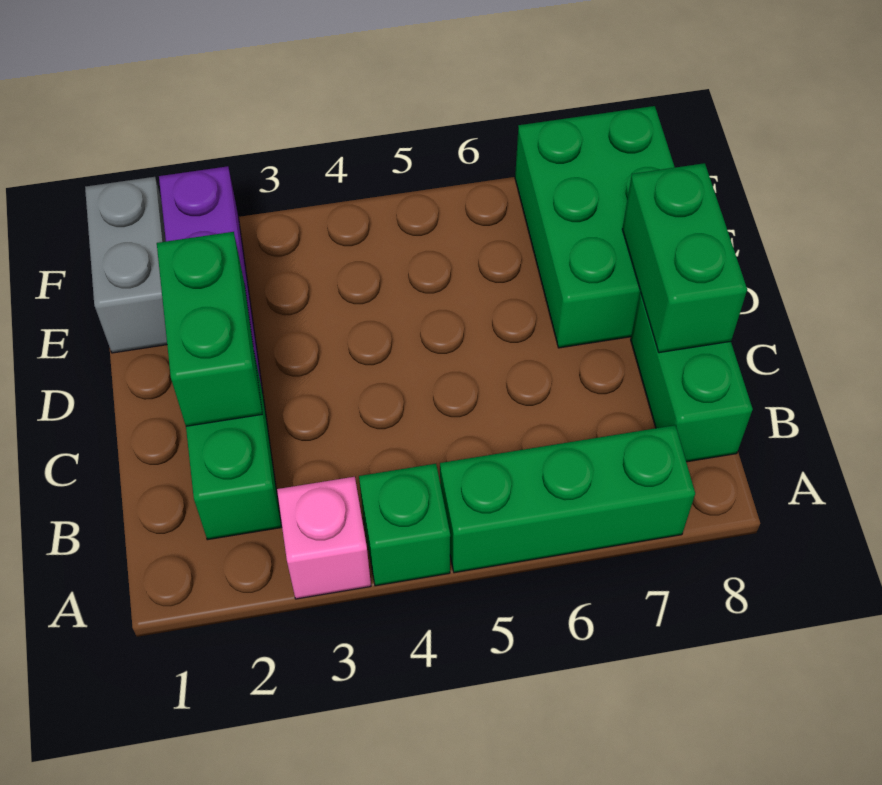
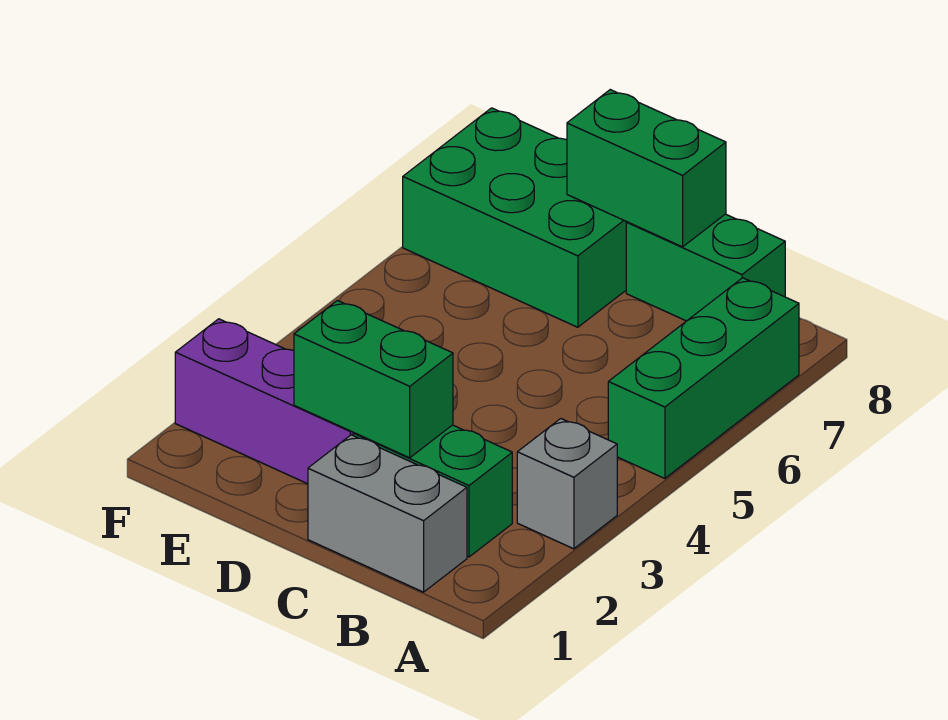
pink brick A3 level 1 -> grey brick A3 level 1
green brick A4 level 1 -> none
grey brick E1:F1 level 1 -> grey brick B1:C1 level 1

